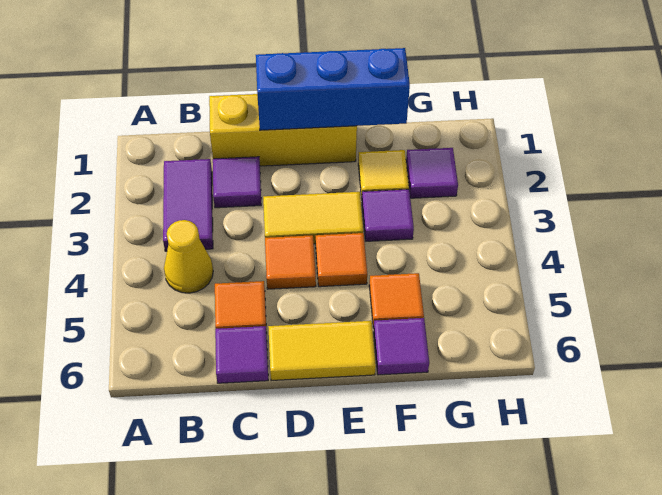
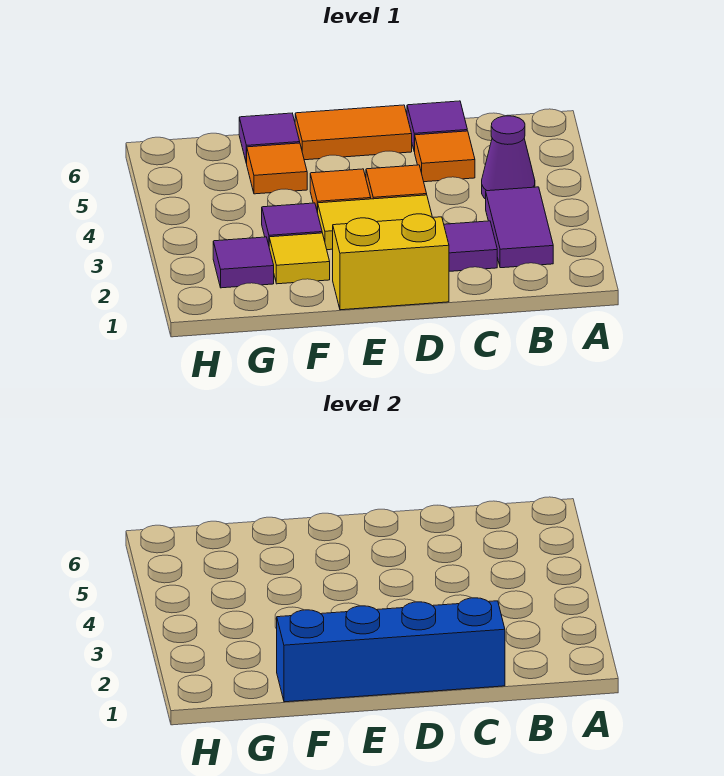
yellow cone B4 level 1 -> purple cone B4 level 1
yellow brick C1:E1 level 1 -> yellow brick D1:E1 level 1
blue brick D1:F1 level 2 -> blue brick C1:F1 level 2
yellow tile D6:E6 level 1 -> orange tile D6:E6 level 1

